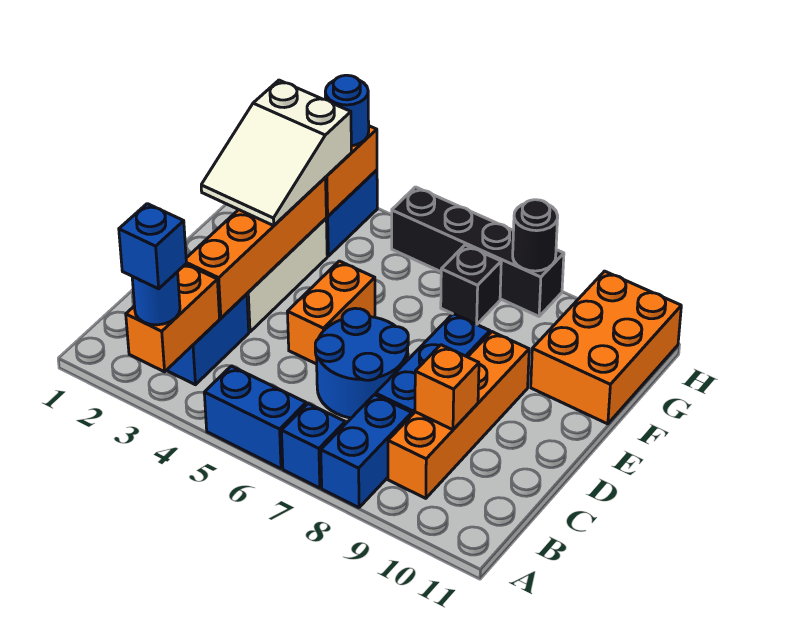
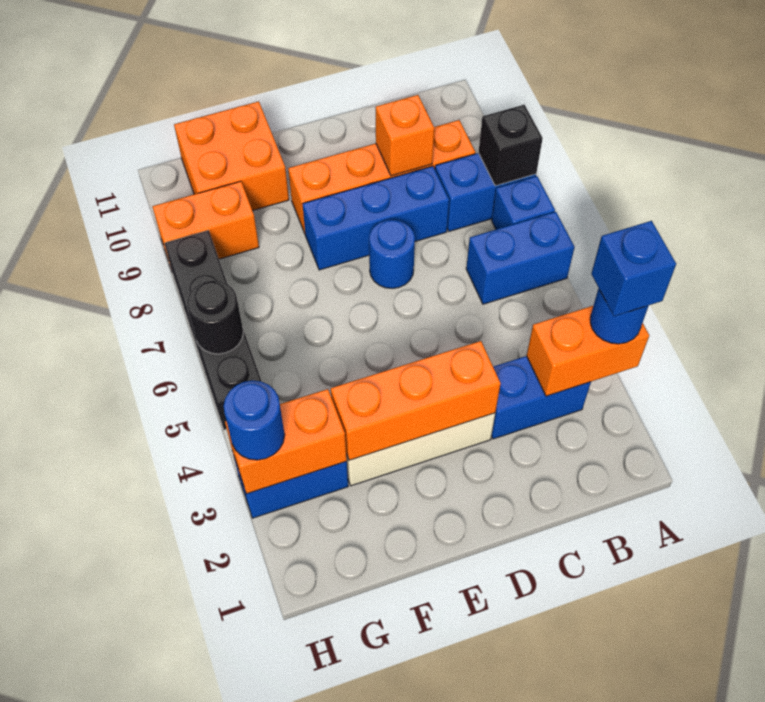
blue brick A5:A6 level 1 -> blue brick A6:B6 level 1
orange brick C3:F3 level 2 -> orange brick D3:F3 level 2
blue round brick C6:D7 level 1 -> blue round brick D7 level 1
orange brick D5:E5 level 1 -> orange brick G9:H9 level 1
white slope E2:G3 level 3 top G -> none
orange brick F10:H11 level 1 -> orange brick F10:G11 level 1
black brick G7 level 1 -> black brick A8 level 2
black round brick H8 level 2 -> black round brick H6 level 2

